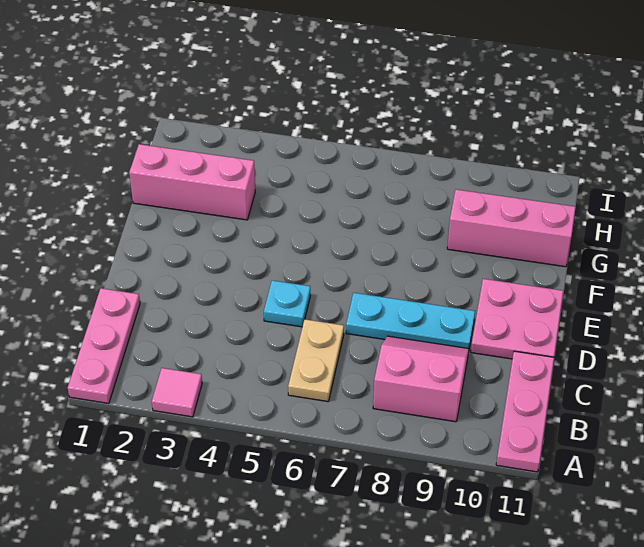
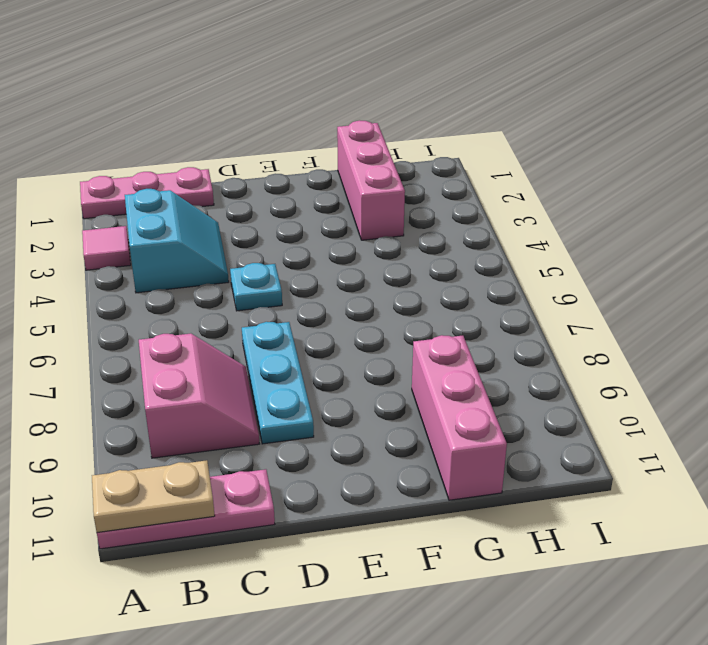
none -> cyan slope B3:C4 level 1 top B
tan plate B6:C6 level 1 -> tan plate A11:B11 level 2
pink plate D10:E11 level 1 -> none

